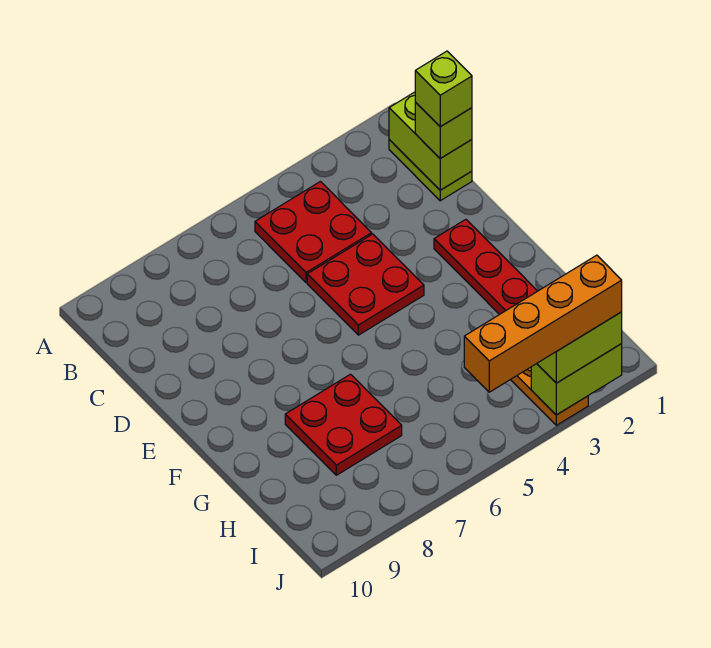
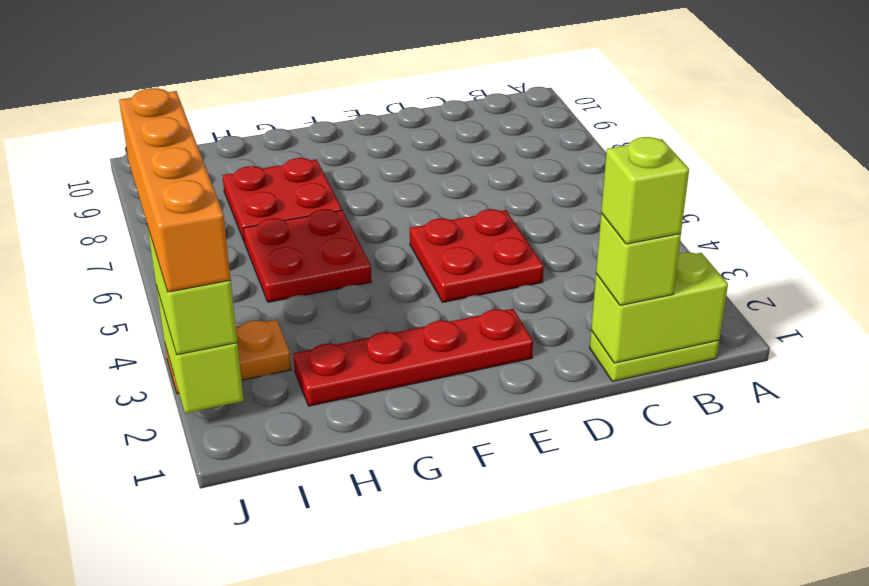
red plate B4:C5 level 1 -> red plate G5:H6 level 1

